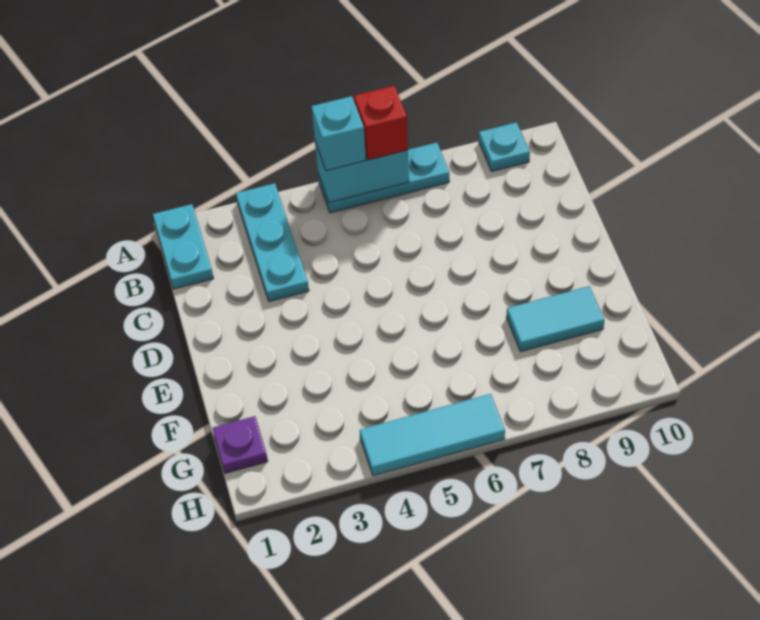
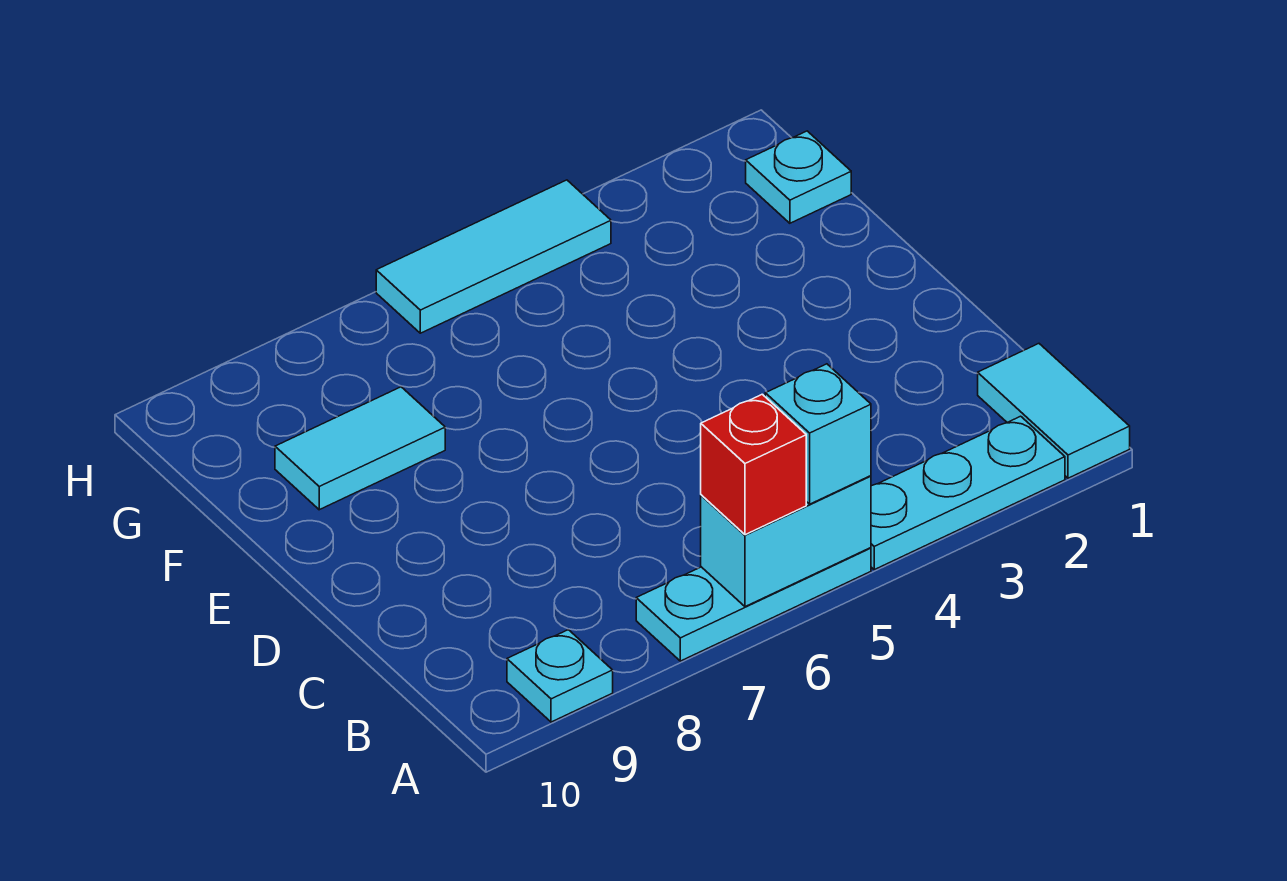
cyan plate A1:B1 level 1 -> cyan tile A1:B1 level 1
cyan plate A3:C3 level 1 -> cyan plate A2:A4 level 1
purple plate G1 level 1 -> cyan plate G1 level 1

